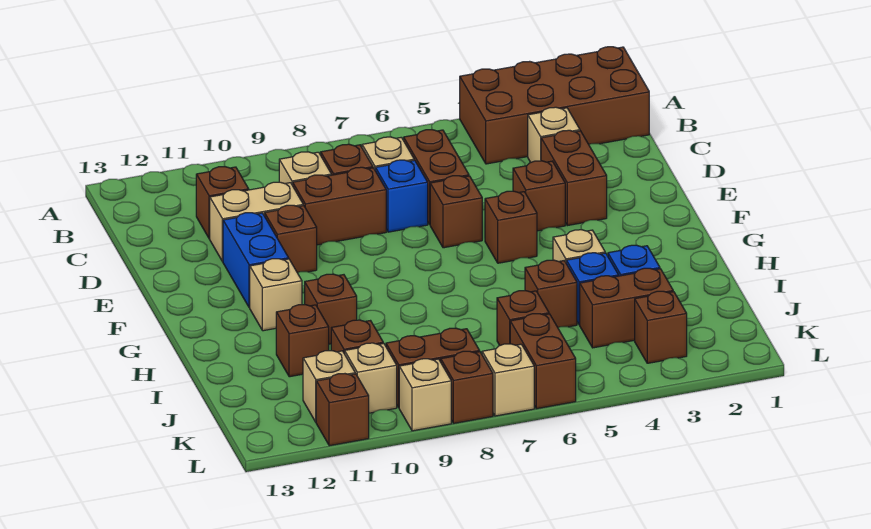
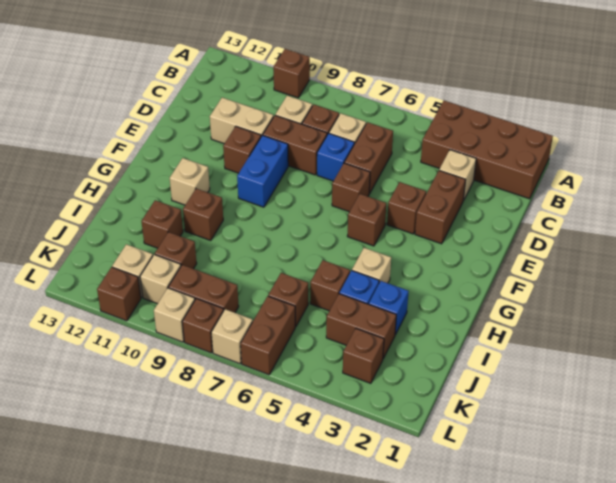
brown brick C11 level 1 -> brown brick A10 level 1
blue brick E11:F11 level 1 -> blue brick E9:F9 level 1

